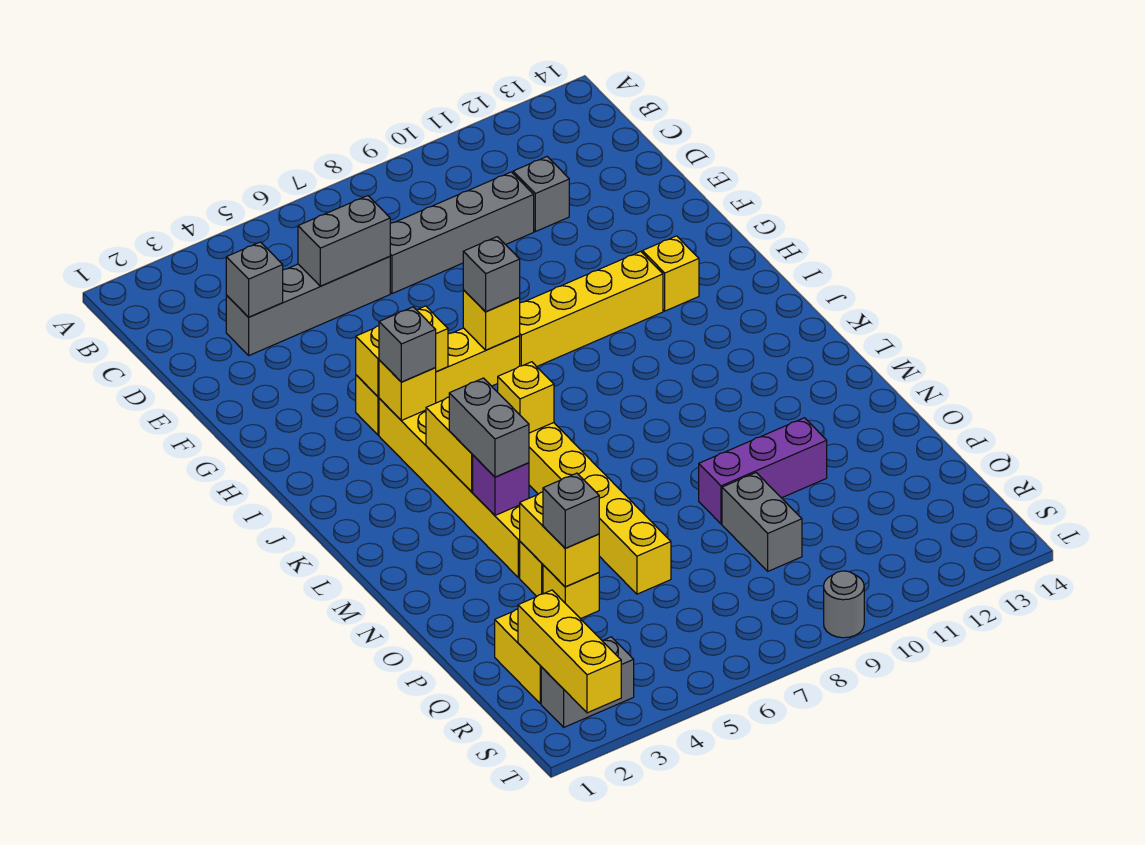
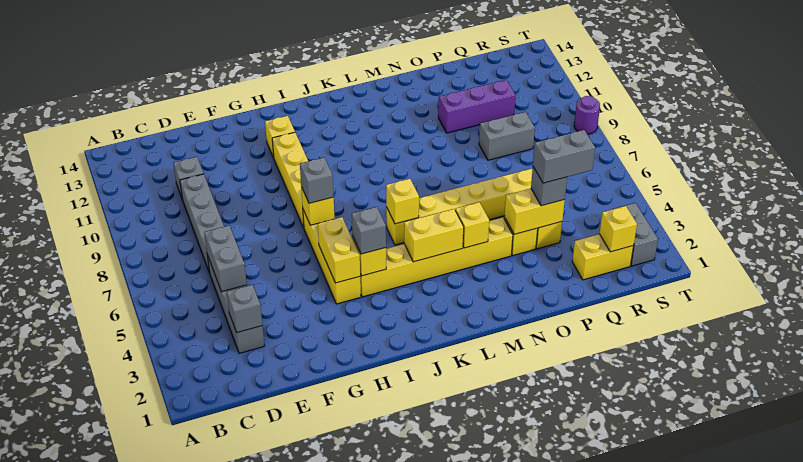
grey brick L4:M4 level 3 -> grey brick P4:Q4 level 4
purple brick M4 level 2 -> yellow brick M4 level 2
purple brick O9:O11 level 1 -> purple brick O11:Q11 level 1
yellow brick R2:T2 level 2 -> yellow brick R2 level 2
grey round brick T9 level 1 -> purple round brick T9 level 1

